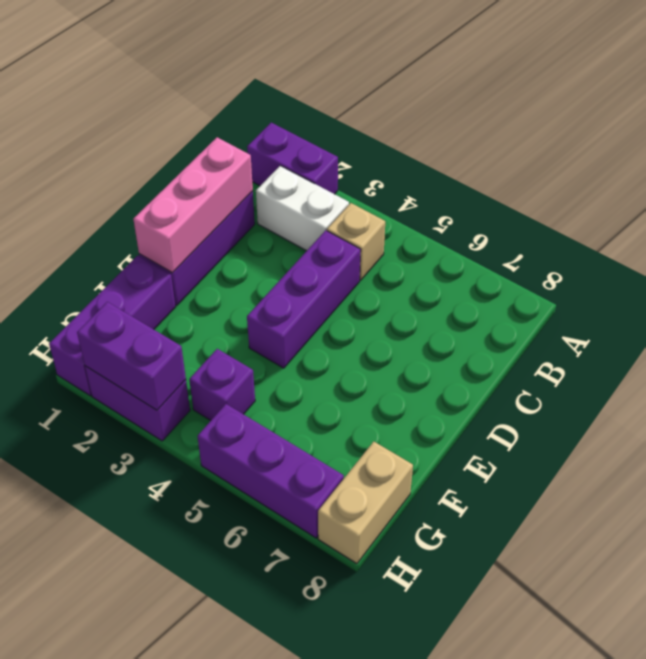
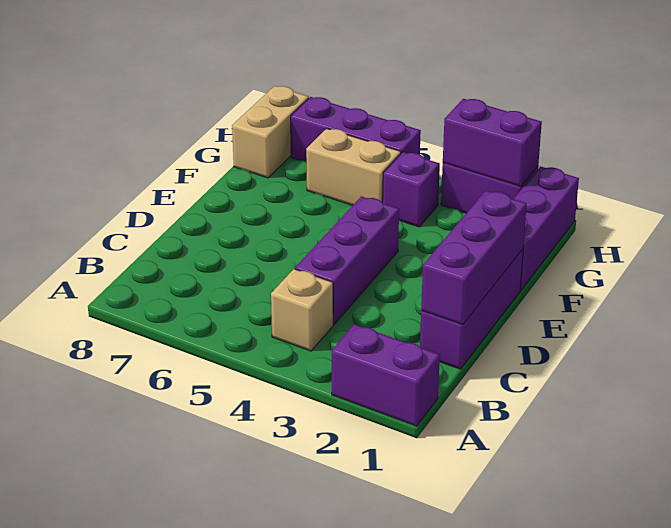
white brick B2:B3 level 1 -> none
pink brick C1:E1 level 2 -> purple brick C1:E1 level 2
none -> tan brick G5:G6 level 1

